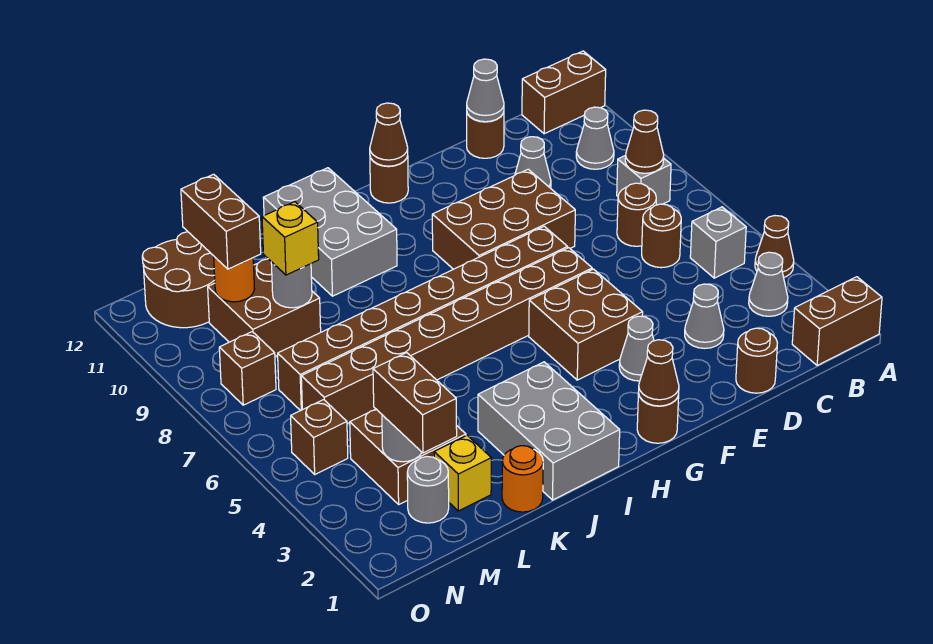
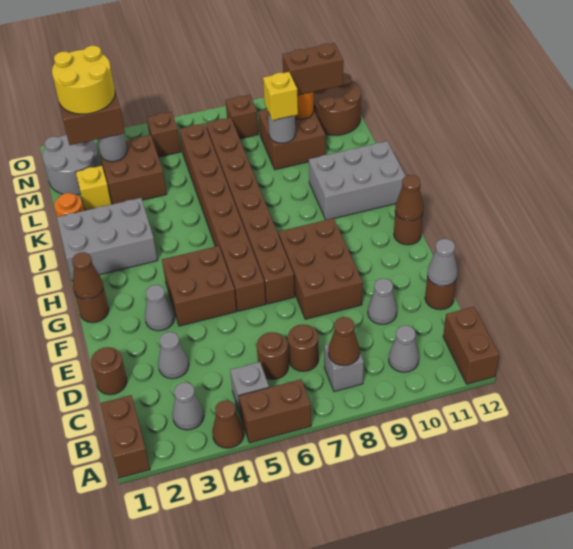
none -> brown brick A5:A6 level 1
grey round brick M2 level 1 -> grey round brick M1:N2 level 1
none -> yellow round brick M2:N3 level 4

